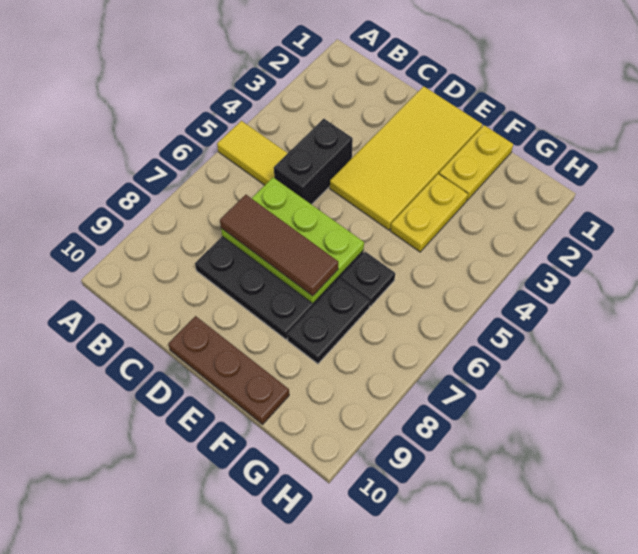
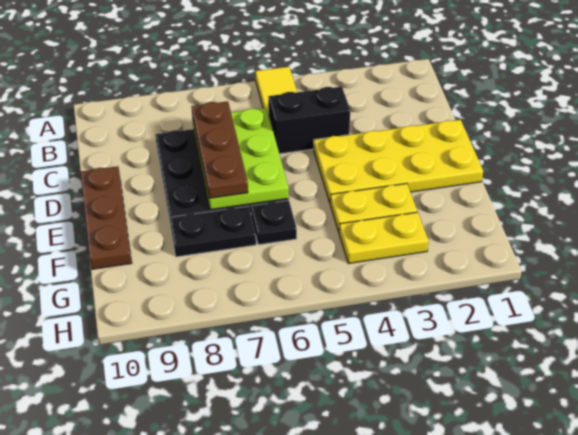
brown tile C7:E7 level 3 -> brown plate C7:E7 level 3
yellow tile D1:E4 level 1 -> yellow plate D1:E4 level 1
yellow plate F1:F2 level 1 -> yellow plate G3:G4 level 1

